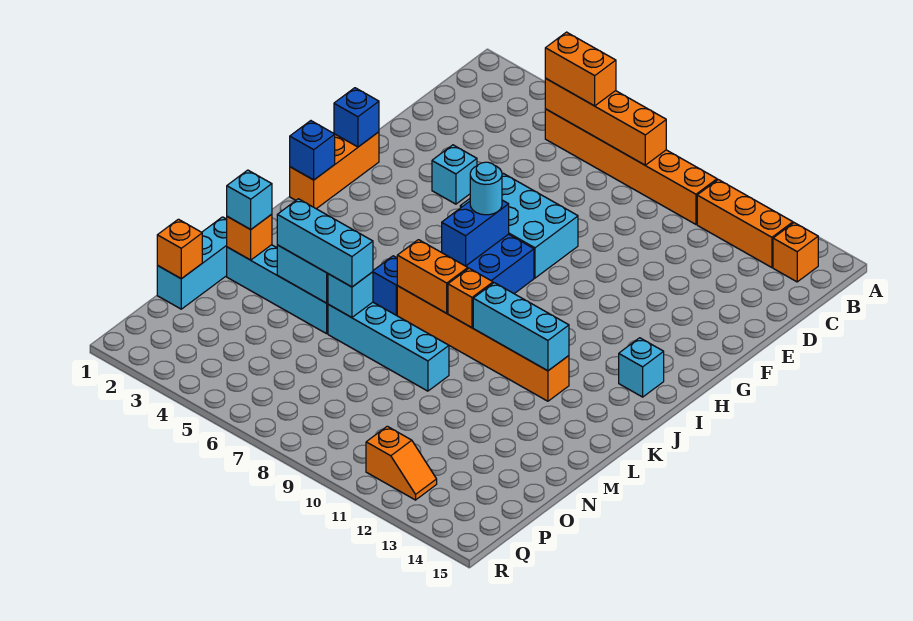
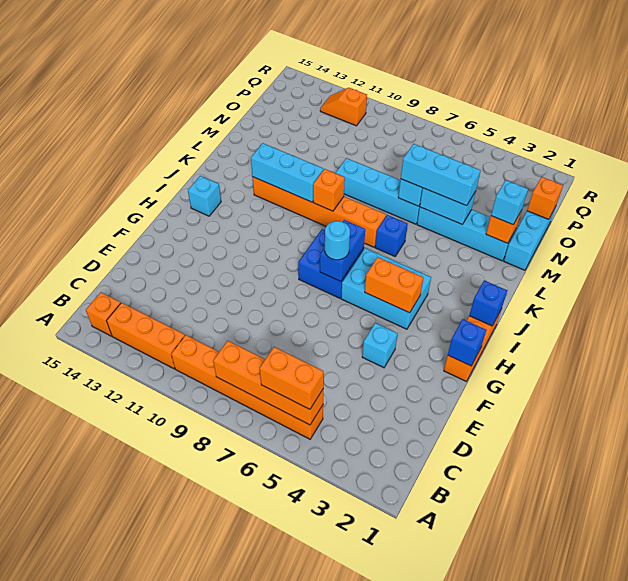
cyan brick F6:G8 level 1 -> cyan brick H4:I6 level 1
orange brick K7:K8 level 2 -> orange brick H4:H5 level 2

